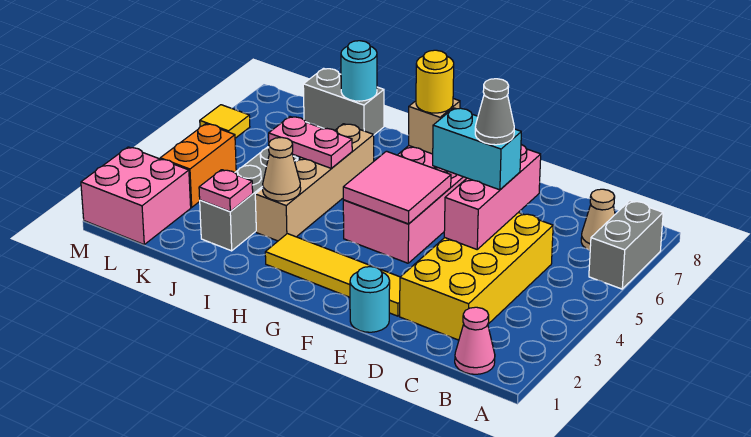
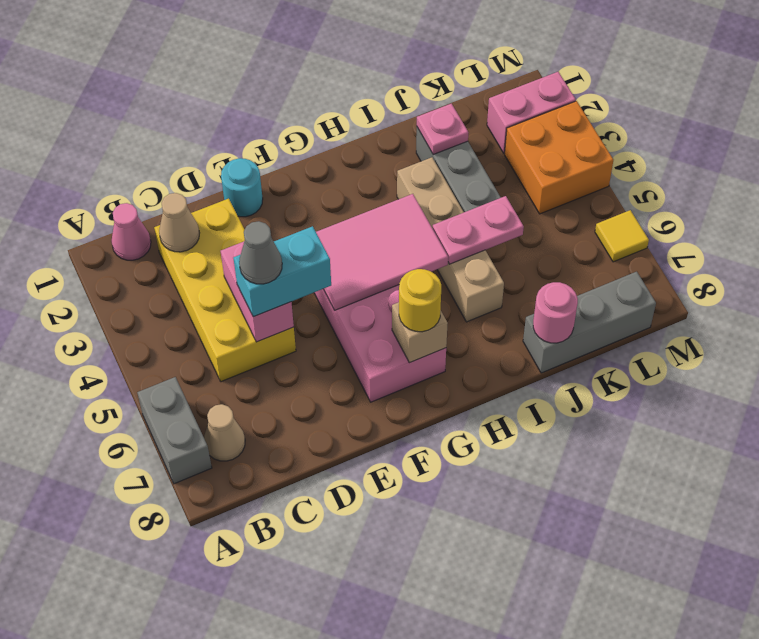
pink brick D4:D6 level 2 -> pink brick D4:D5 level 2
yellow tile E2:H2 level 1 -> none
pink tile F4:G5 level 2 -> pink tile F4:H5 level 2
tan cone I3 level 2 -> tan cone C2 level 2
grey brick J8:K8 level 1 -> grey brick J8:L8 level 1
cyan round brick J8 level 2 -> pink round brick J8 level 2
pink brick L1:M2 level 1 -> pink brick L2:M2 level 1
orange brick L3:L4 level 1 -> orange brick L3:M4 level 1

